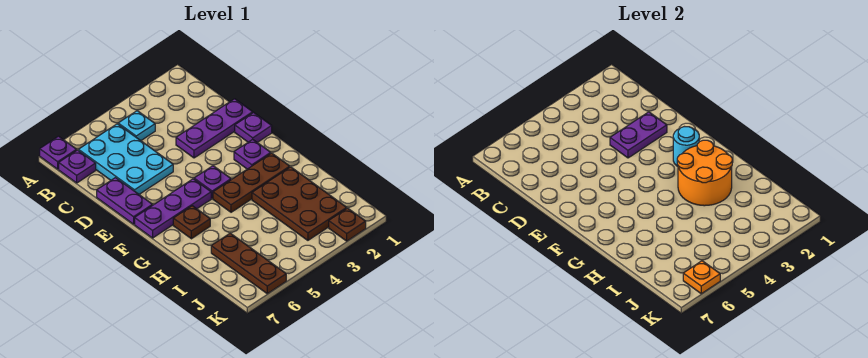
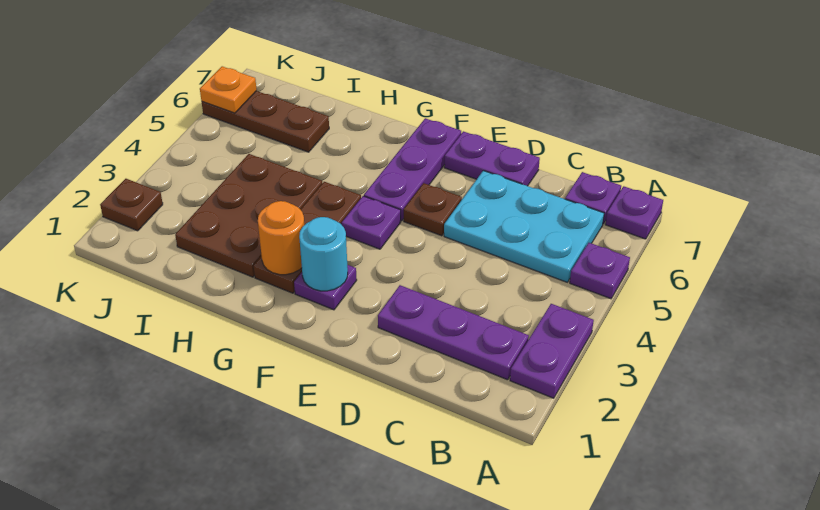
cyan plate B4 level 1 -> none
purple plate D1:D3 level 1 -> purple plate B2:D2 level 1
purple plate D2:D3 level 2 -> purple plate A2:A3 level 1
purple plate E1 level 1 -> purple plate A5 level 1
orange round brick G2:H3 level 2 -> orange round brick G2 level 2
brown plate G6 level 1 -> brown plate E5 level 1
brown plate H2:J3 level 1 -> brown plate H2:I4 level 1

